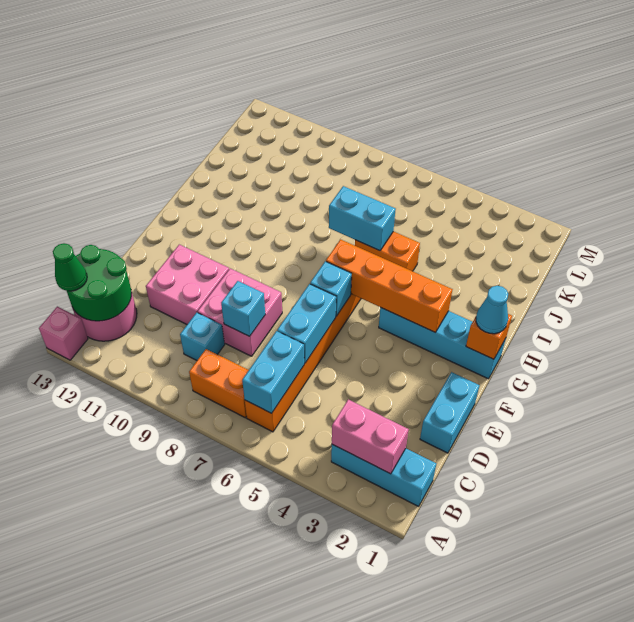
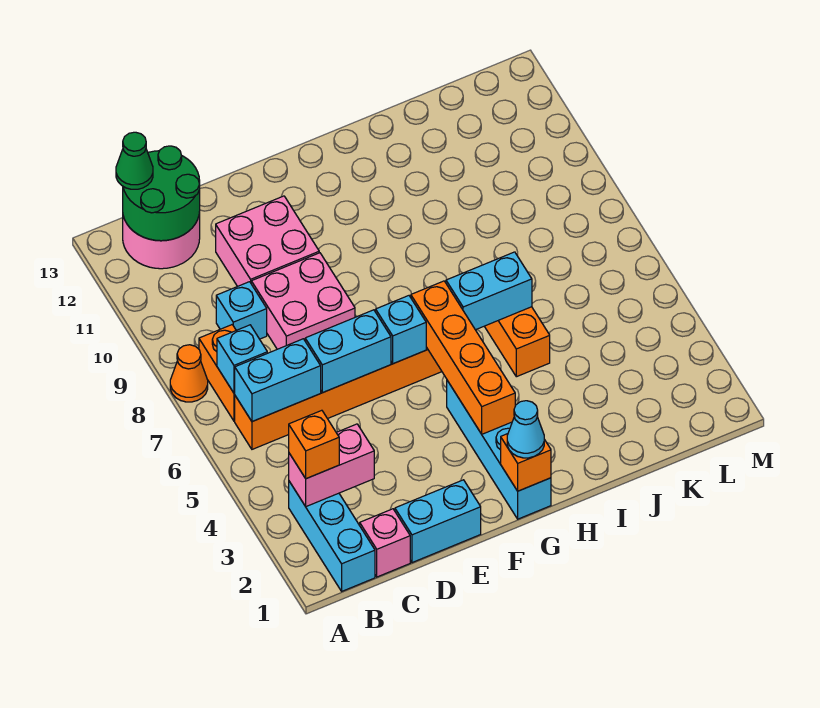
none -> orange cone A8 level 1
pink brick A13 level 1 -> pink brick C1 level 1
pink brick B2:B3 level 2 -> pink brick B3:C3 level 2
none -> orange brick B3 level 3
cyan brick D8 level 2 -> cyan brick B7 level 2
cyan brick I6:I7 level 2 -> cyan brick H6:I6 level 2

